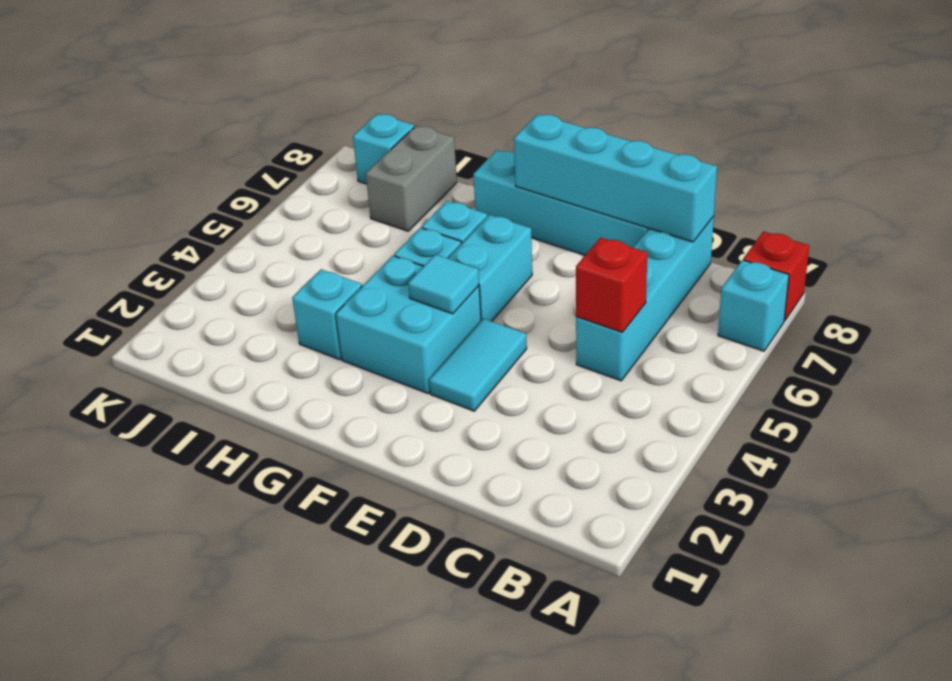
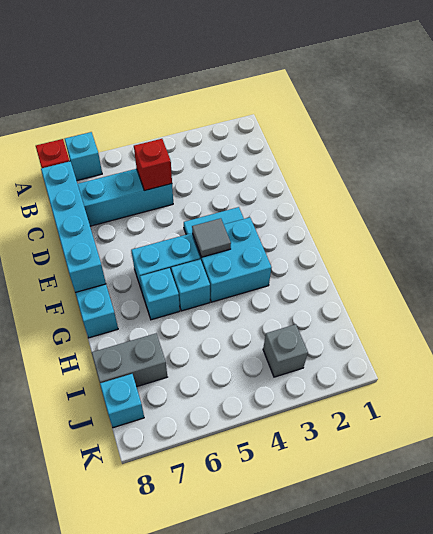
cyan tile F4 level 2 -> grey tile F4 level 2
cyan brick H3 level 1 -> none
none -> grey brick J3 level 1

